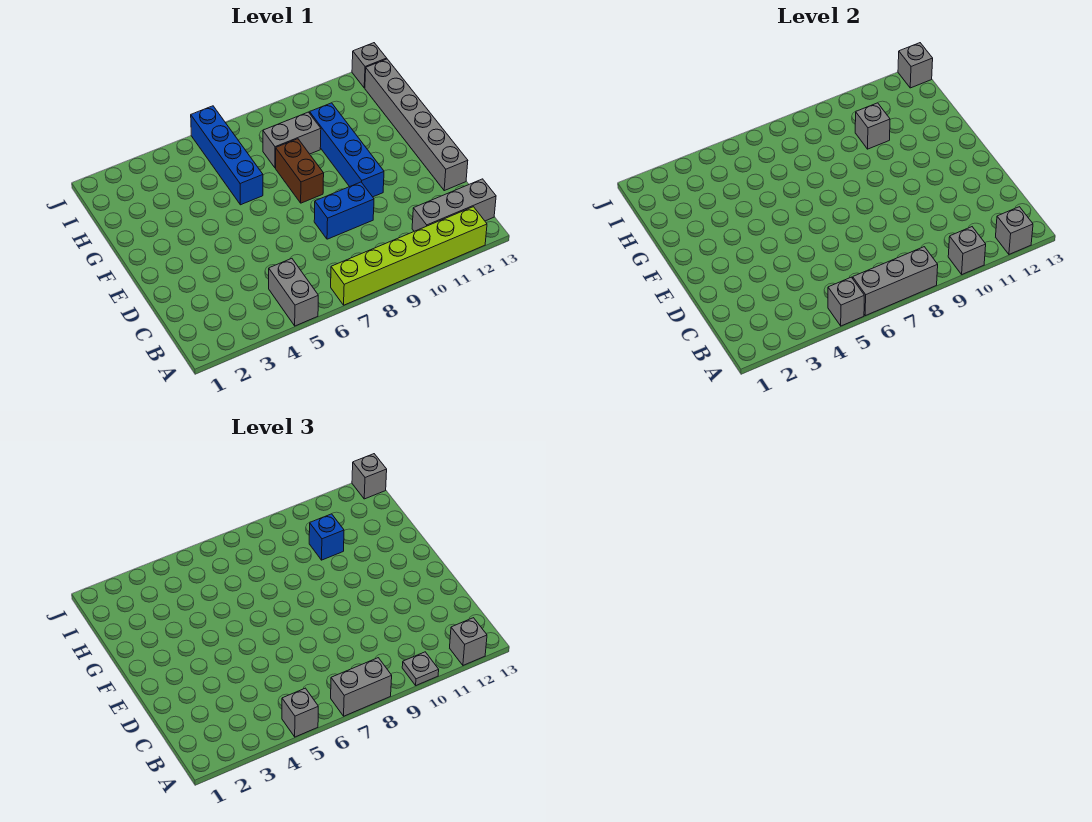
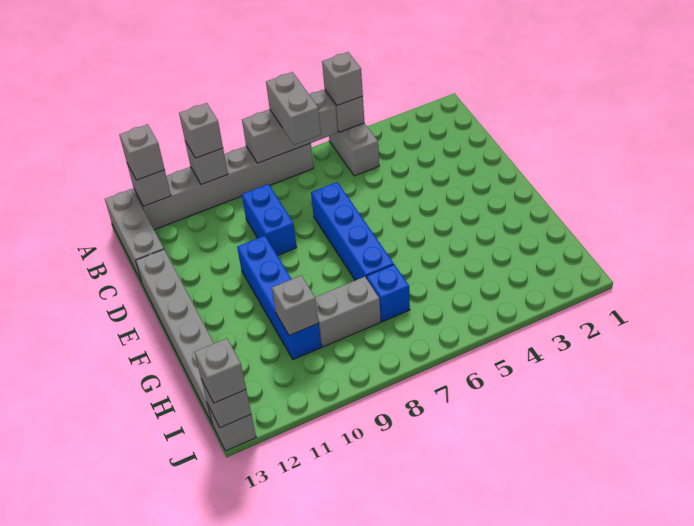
lime brick A7:A12 level 1 -> grey brick A7:A12 level 1
grey brick A7:A8 level 3 -> grey brick A7:B7 level 3
grey plate A10 level 3 -> grey brick A10 level 3
grey brick B11:B13 level 1 -> grey brick A13:C13 level 1
blue brick D8:D9 level 1 -> blue brick C9:D9 level 1
brown brick F8:G8 level 1 -> none
blue brick G6:J6 level 1 -> blue brick D7:G7 level 1
blue brick H10 level 3 -> blue brick H7 level 1

